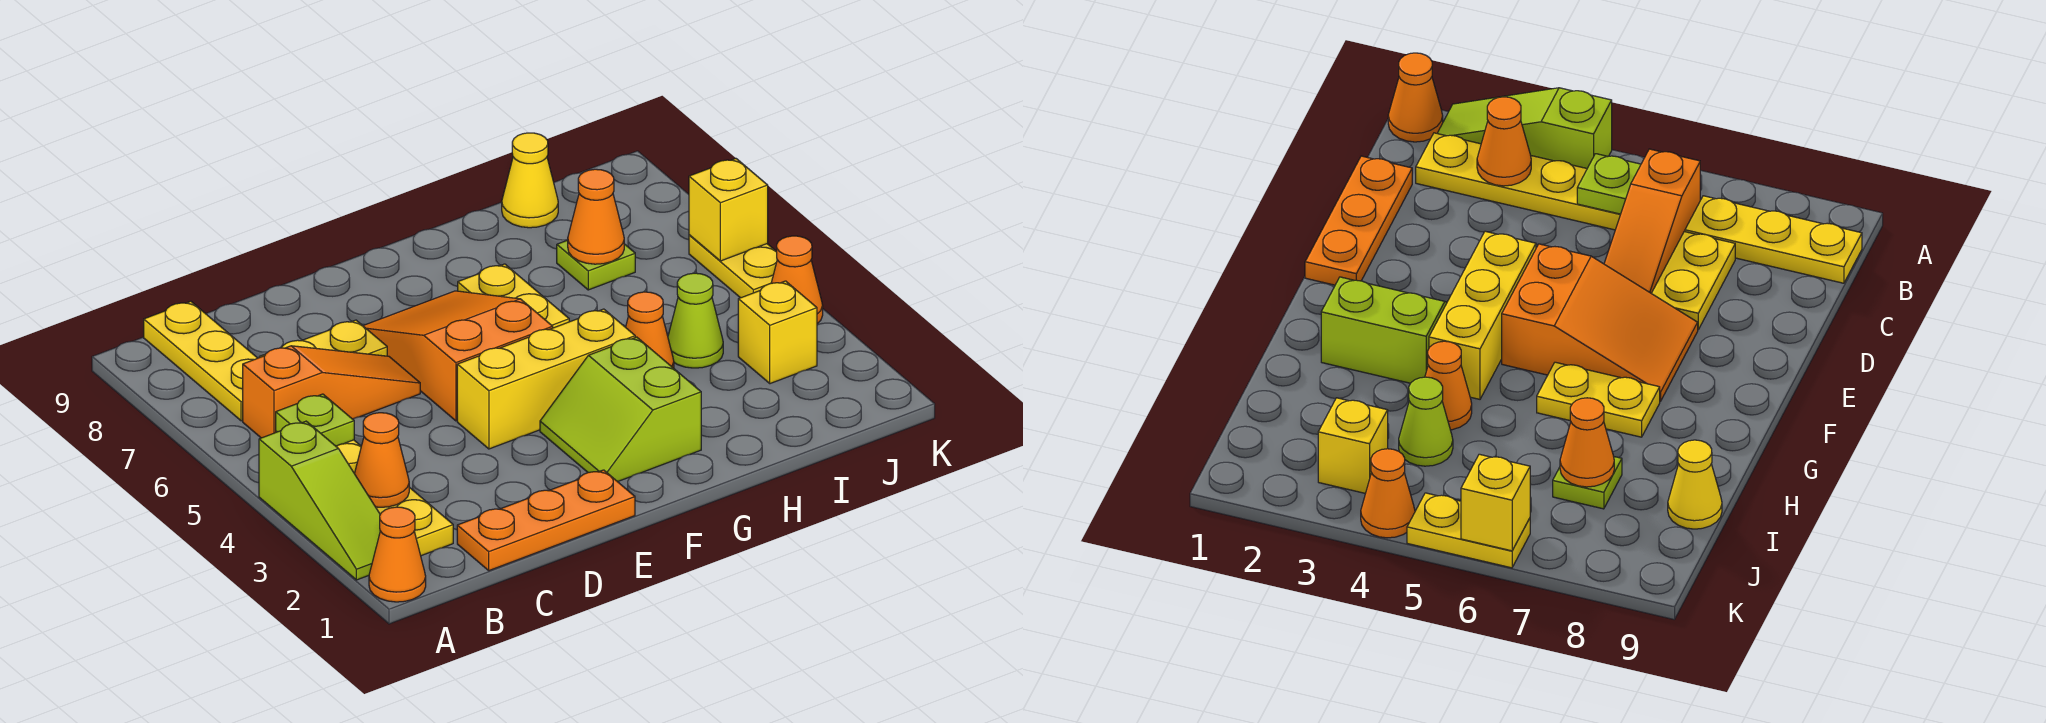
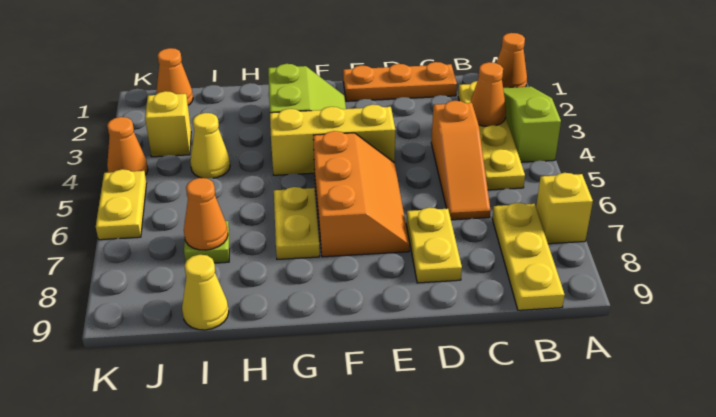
lime plate B5 level 2 -> none
orange slope B6:D6 level 1 top B -> orange slope C4:C6 level 1 top 4
yellow plate C7:D7 level 1 -> yellow plate D7:D8 level 1
orange slope E5:F7 level 1 top 5 -> orange slope E5:F7 level 1 top F
orange cone H4 level 1 -> orange cone J1 level 1
lime cone I4 level 1 -> yellow cone I4 level 1
yellow brick K6 level 2 -> yellow brick A7 level 1

